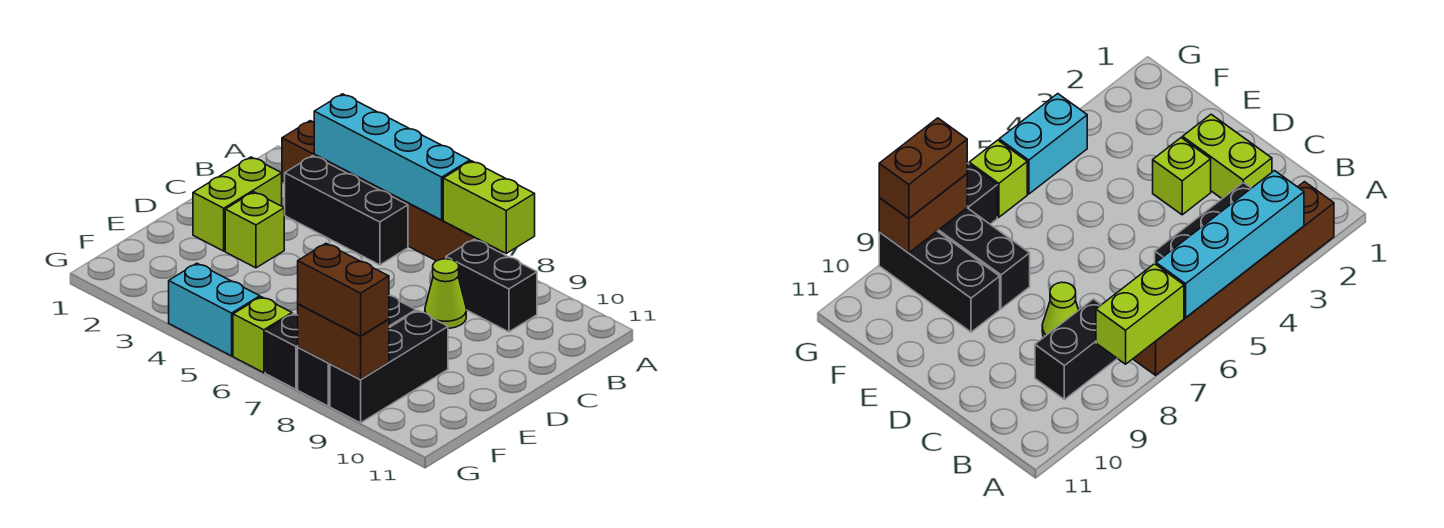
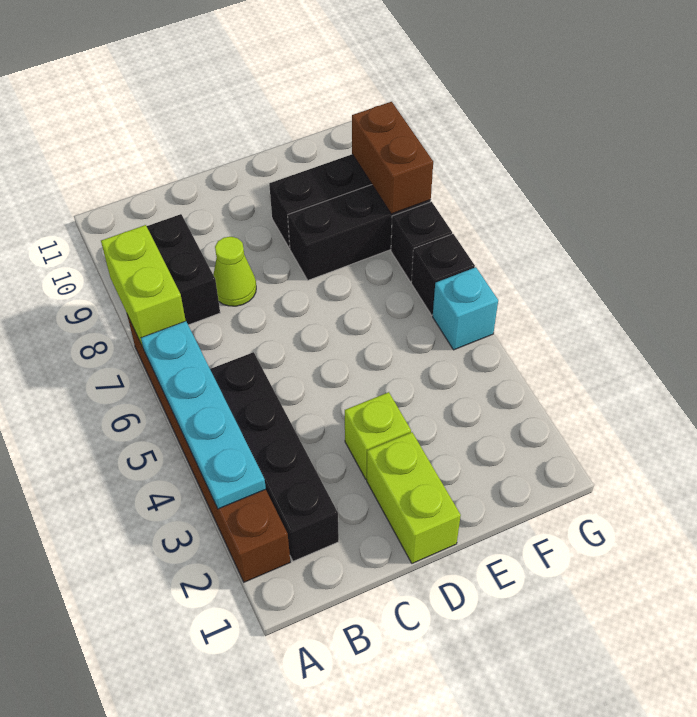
cyan brick A3:A6 level 2 -> cyan plate A3:A6 level 2
black brick B3:B5 level 1 -> black brick B2:B5 level 1
lime brick C2:D2 level 1 -> lime brick D1:D2 level 1
cyan brick G4:G5 level 1 -> cyan brick G5 level 1
lime brick G6 level 1 -> black brick G6 level 1
brown brick G8:G9 level 3 -> none

